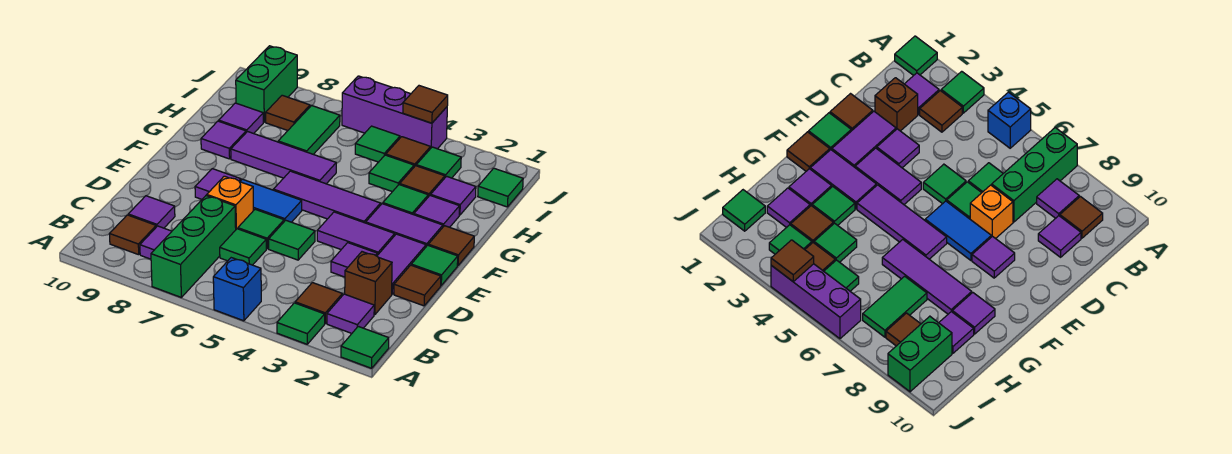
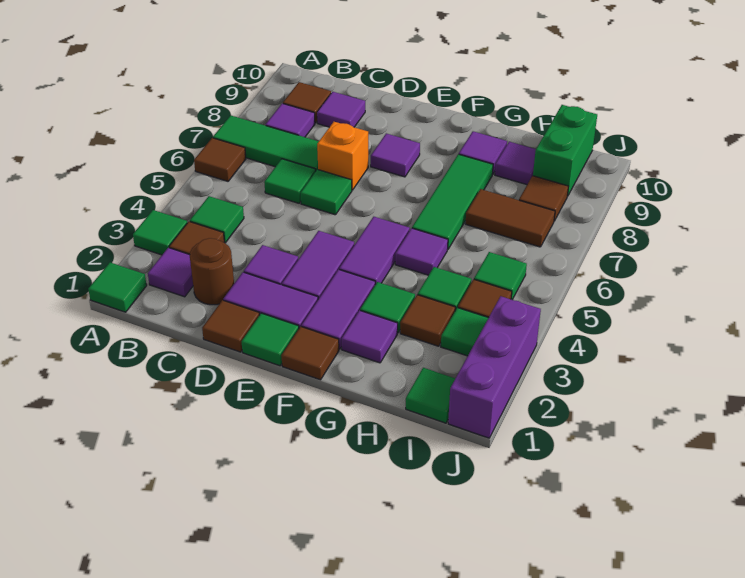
blue brick A5 level 1 -> none
green brick A7:C7 level 1 -> green tile A7:C7 level 1
brown brick C2 level 1 -> brown round brick C2 level 1
green tile D5 level 1 -> green tile B4 level 1
blue tile E6:E7 level 1 -> none
purple tile F4:F6 level 1 -> purple tile F4:F5 level 1
purple tile G6:G8 level 1 -> green tile G6:G8 level 1
purple tile H2 level 1 -> purple tile G5 level 1
green tile H7:I7 level 1 -> brown tile H7:I7 level 1
green brick I9:J9 level 1 -> green brick I9:I10 level 1
purple brick J4:J6 level 1 -> purple brick J1:J3 level 1
brown tile J4 level 2 -> brown tile A6 level 1

